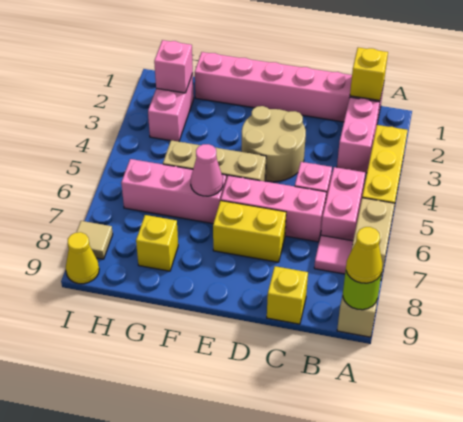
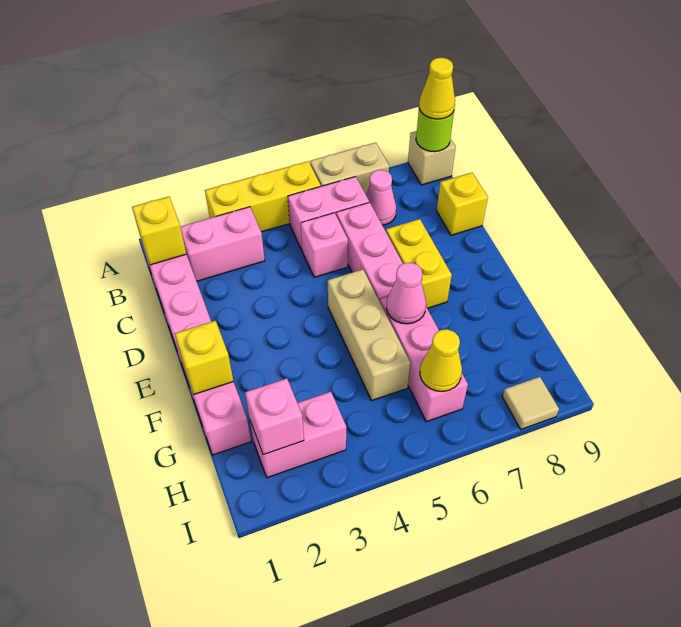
pink tile B7 level 1 -> pink cone B7 level 1
tan round brick D3:E4 level 1 -> none
yellow brick G8 level 1 -> yellow brick F1 level 2
yellow cone I9 level 1 -> yellow cone H6 level 2

